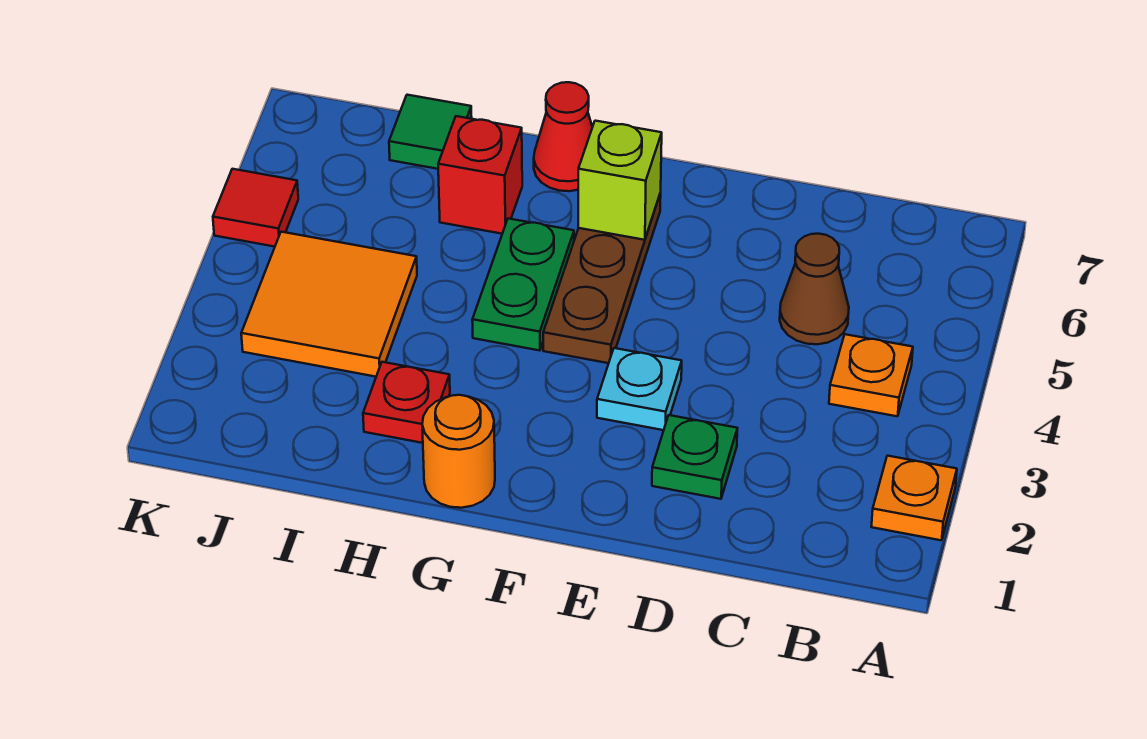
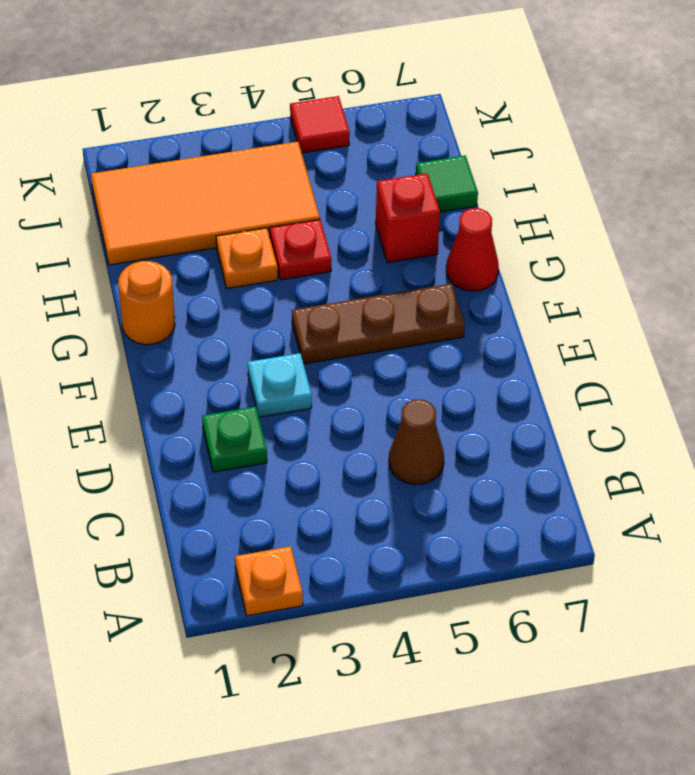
orange plate B4 level 1 -> orange plate H3 level 1
lime brick F6 level 2 -> none
green plate G4:G5 level 1 -> none
red plate H2 level 1 -> red plate H4 level 1
orange tile I3:J4 level 1 -> orange tile I1:J4 level 1

